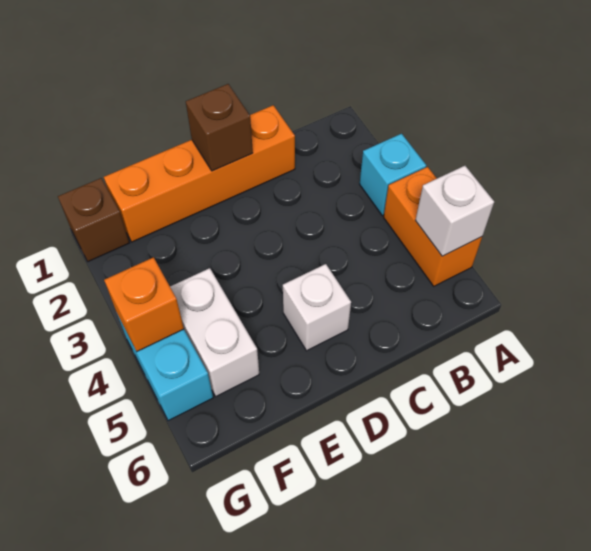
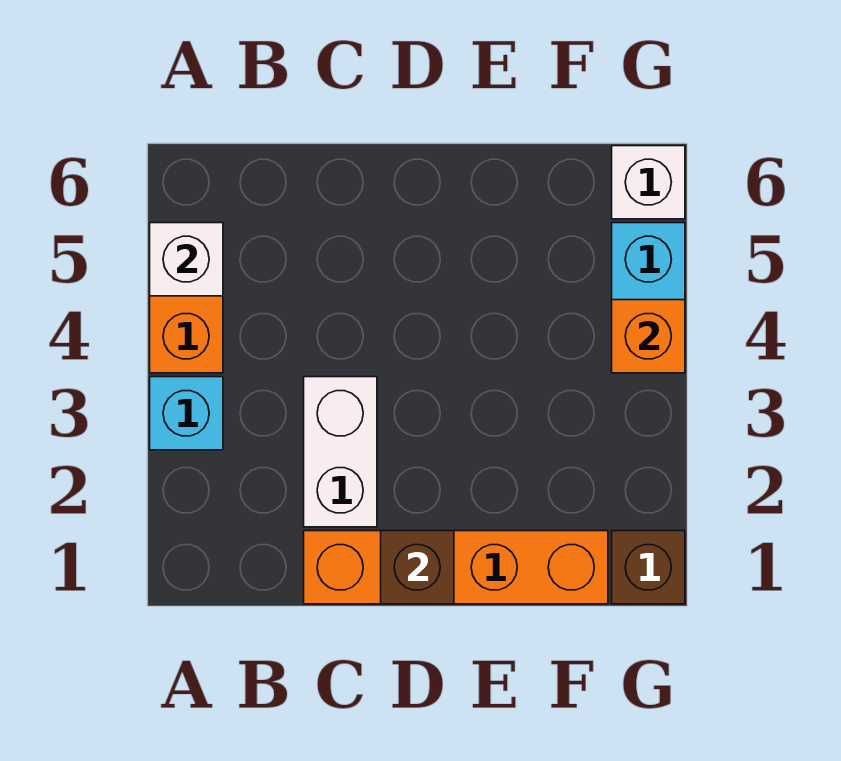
white brick D5 level 1 -> white brick G6 level 1
white brick F4:F5 level 1 -> white brick C2:C3 level 1

